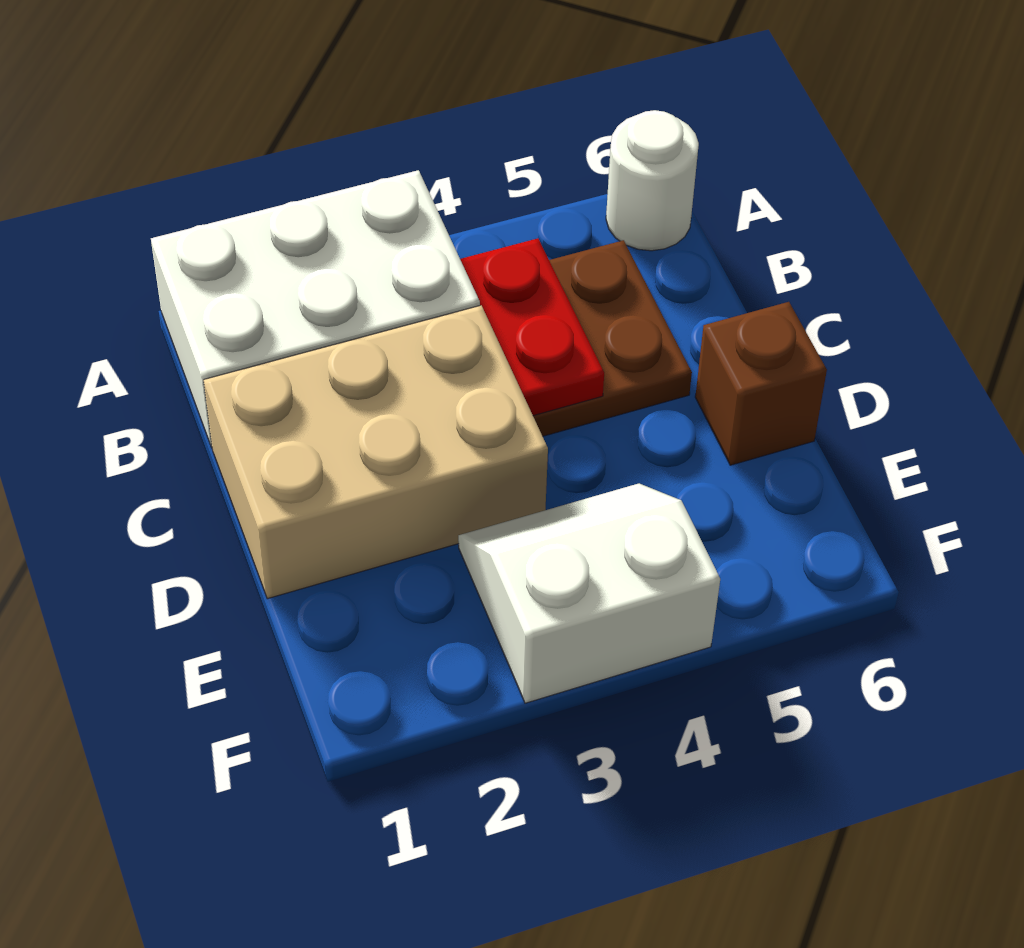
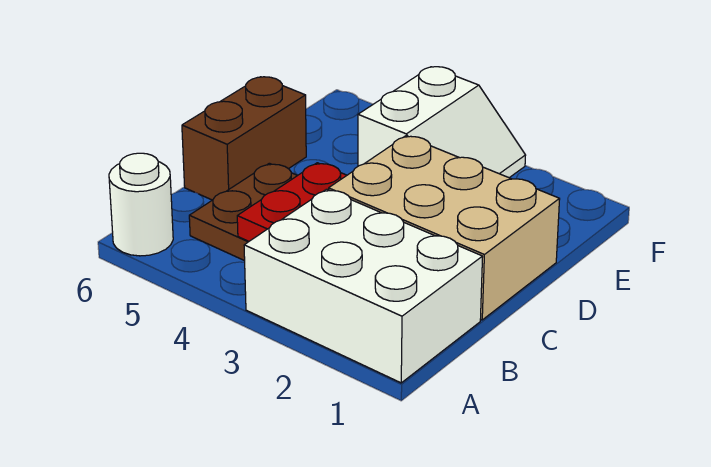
brown brick D6 level 1 -> brown brick C6:D6 level 1
white slope E3:F4 level 1 top F -> white slope E3:F4 level 1 top 4

